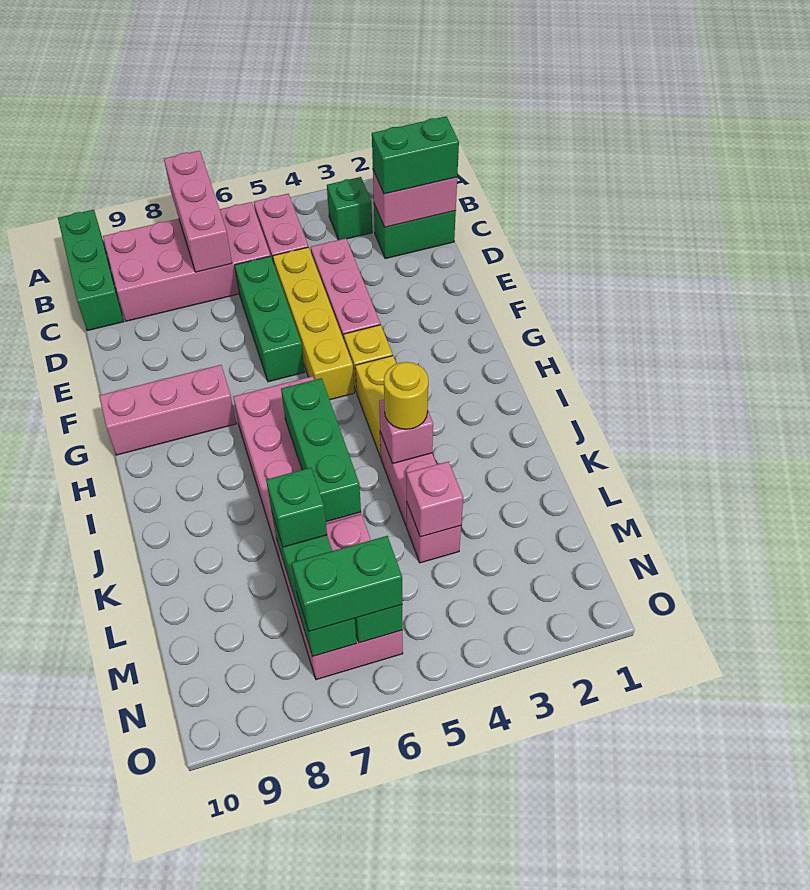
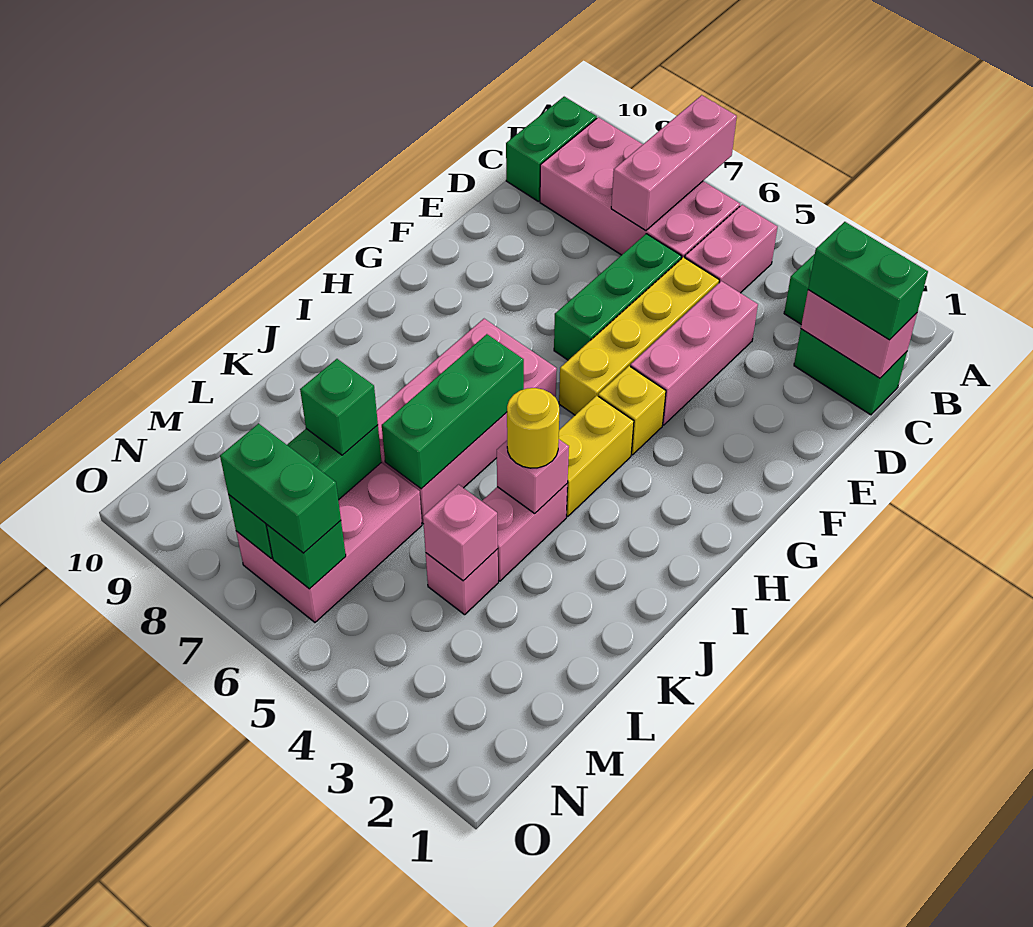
green brick A10:C10 level 1 -> green brick B10:C10 level 1
pink brick G8:G10 level 1 -> none

